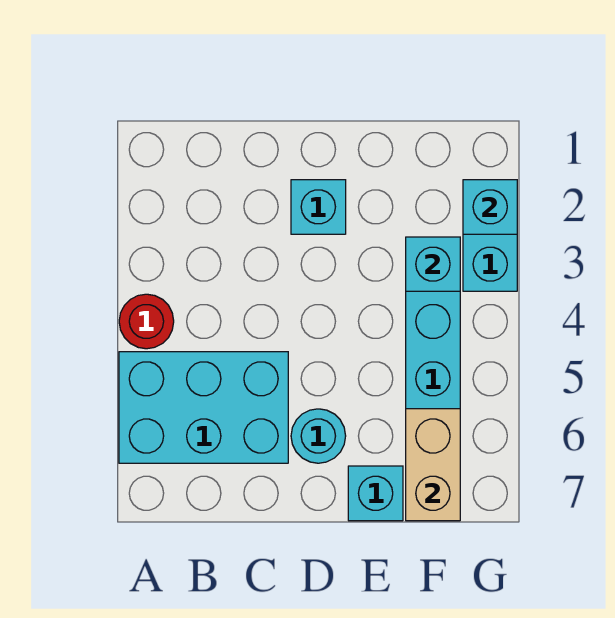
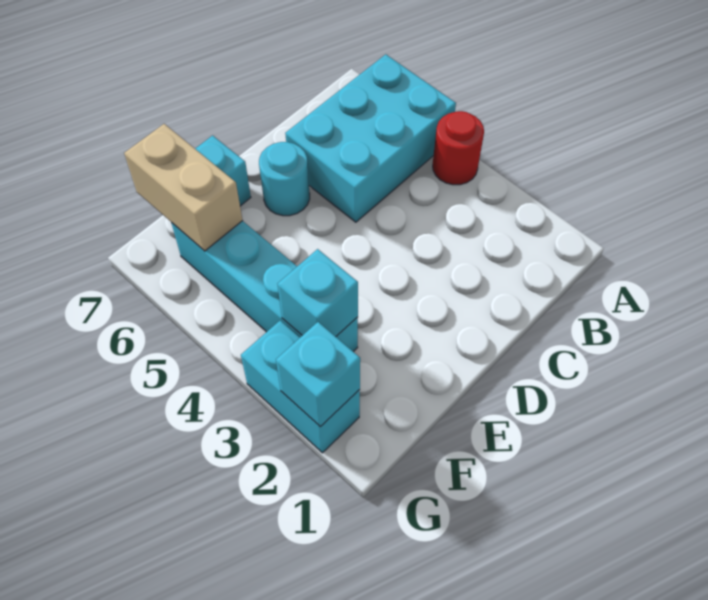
cyan brick D2 level 1 -> none

